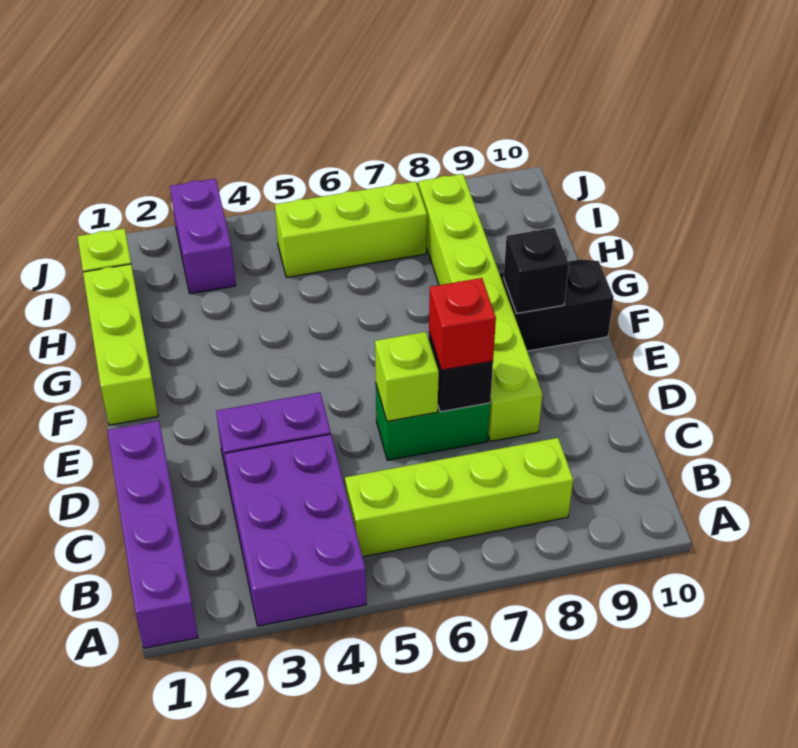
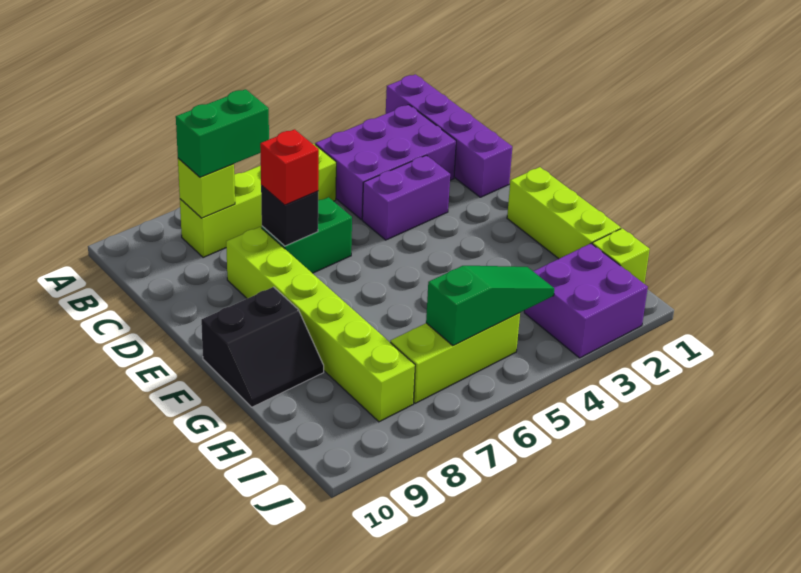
purple brick A3:C4 level 1 -> purple brick B2:C4 level 1
none -> green brick B7:B8 level 3
lime brick D6 level 2 -> lime brick B8 level 2
black brick F9 level 2 -> none
purple brick I3:J3 level 1 -> purple brick I2:J3 level 1
none -> green slope I4:I6 level 2 top 6

